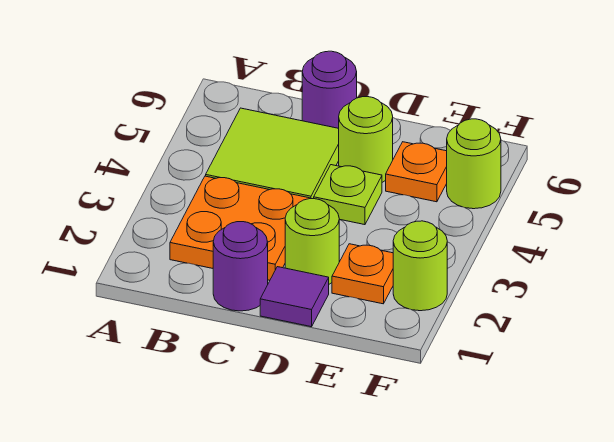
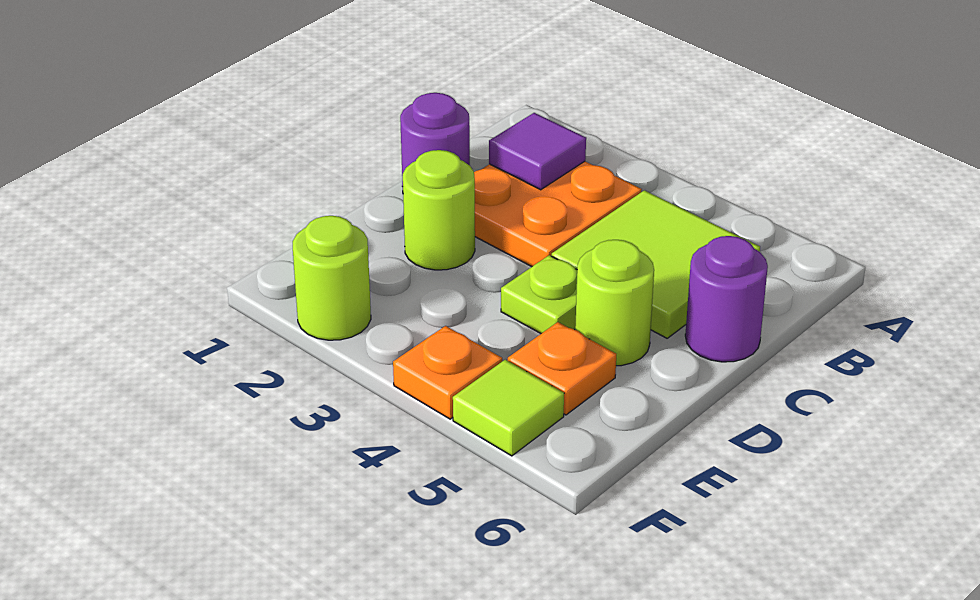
purple tile D1 level 1 -> purple tile B2 level 2
orange plate E2 level 1 -> orange plate F4 level 1
lime round brick F5 level 1 -> lime tile F5 level 1

